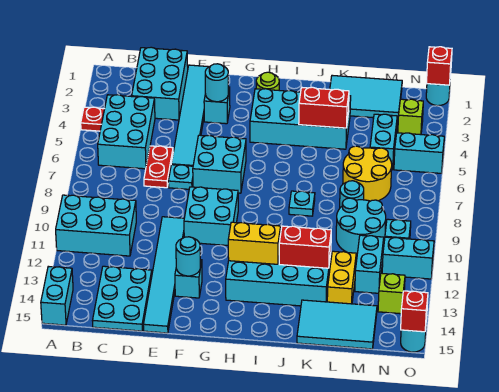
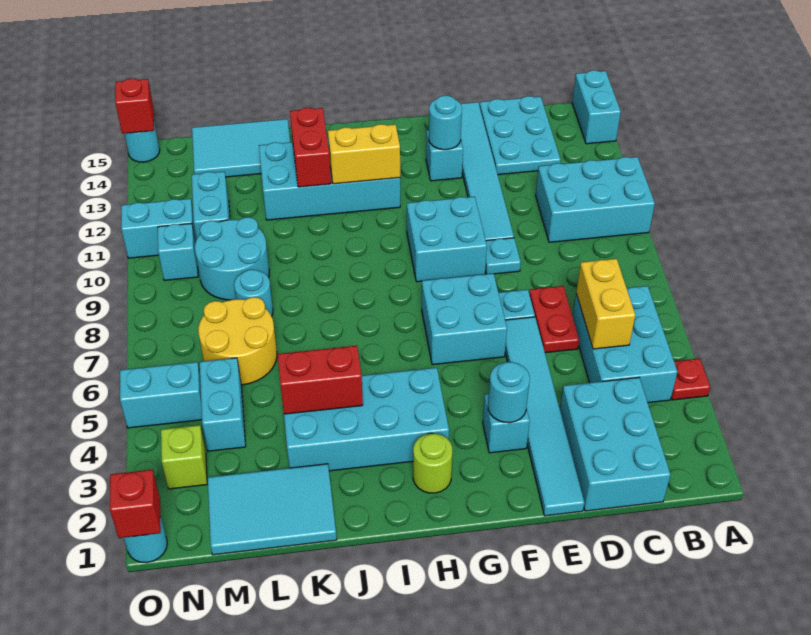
cyan plate J8 level 1 -> cyan plate E9 level 1
red brick J12:K12 level 2 -> red brick J12:J13 level 2
yellow brick L12:L13 level 1 -> yellow brick C5:C6 level 2
lime brick N13 level 1 -> none

